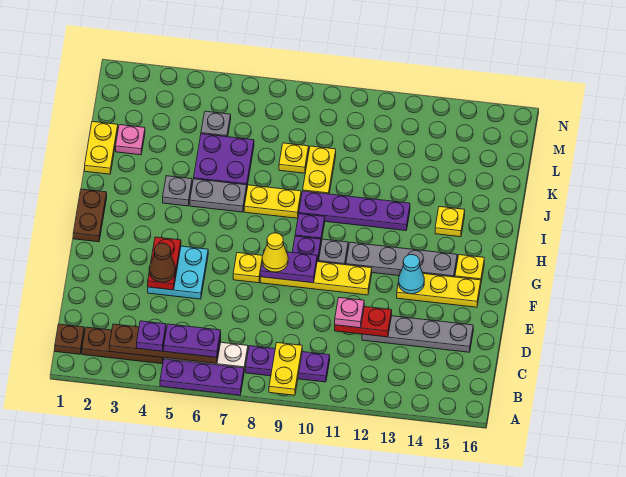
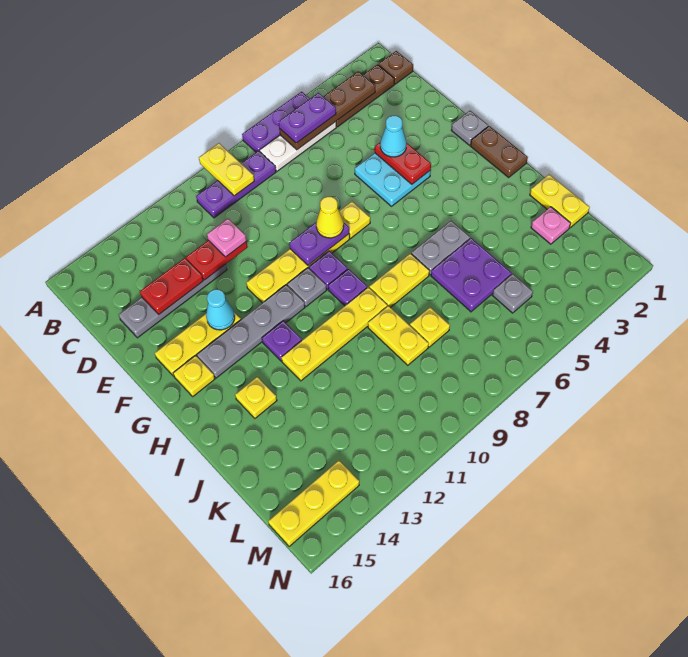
purple plate B4 level 3 -> purple plate H12 level 1
none -> red plate D13:D14 level 2
brown cone E4 level 3 -> cyan cone E4 level 3
grey plate I4 level 1 -> grey plate F1 level 1
purple plate I9:I12 level 1 -> yellow plate I9:I12 level 1
none -> yellow plate M14:M16 level 1

